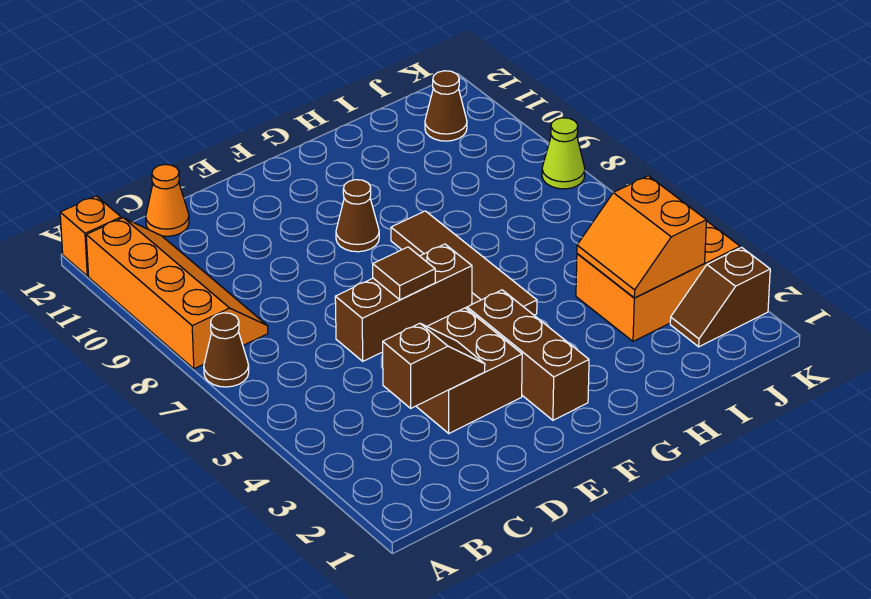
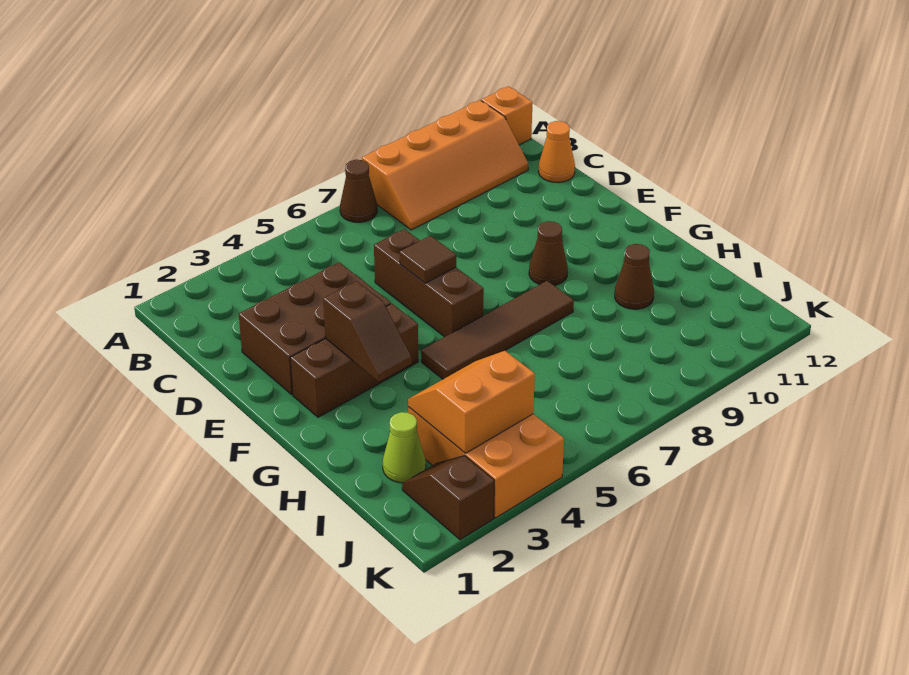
brown slope C3:D3 level 2 top C -> brown slope F3:G3 level 2 top F
brown brick D3:E4 level 1 -> brown brick D2:E4 level 1
brown cone J11 level 1 -> brown cone H10 level 1
lime cone K8 level 1 -> lime cone I2 level 1

